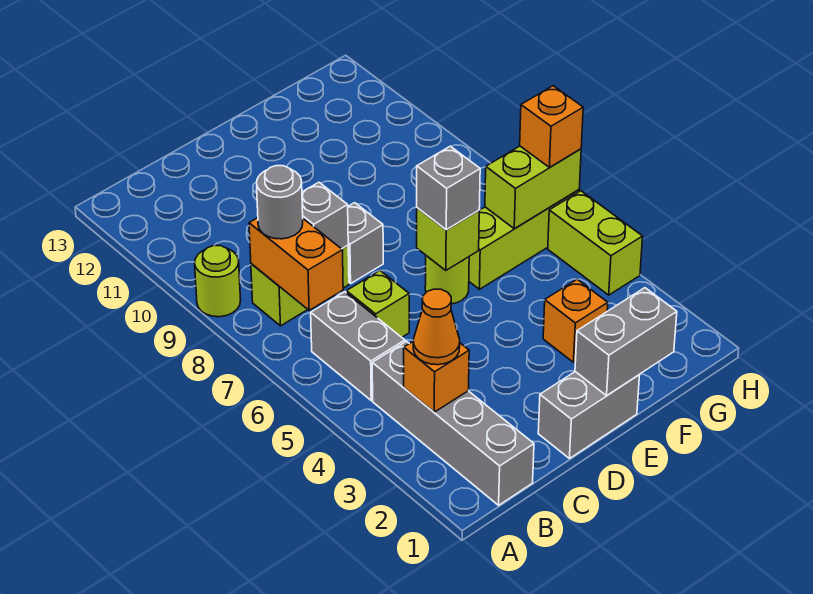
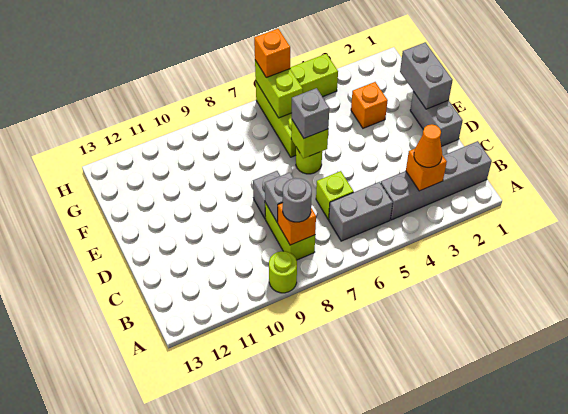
orange brick B7:B8 level 2 -> orange brick B8 level 2

